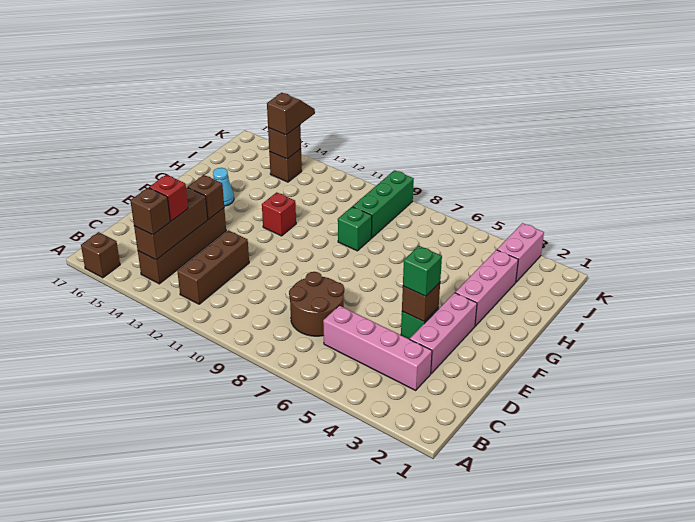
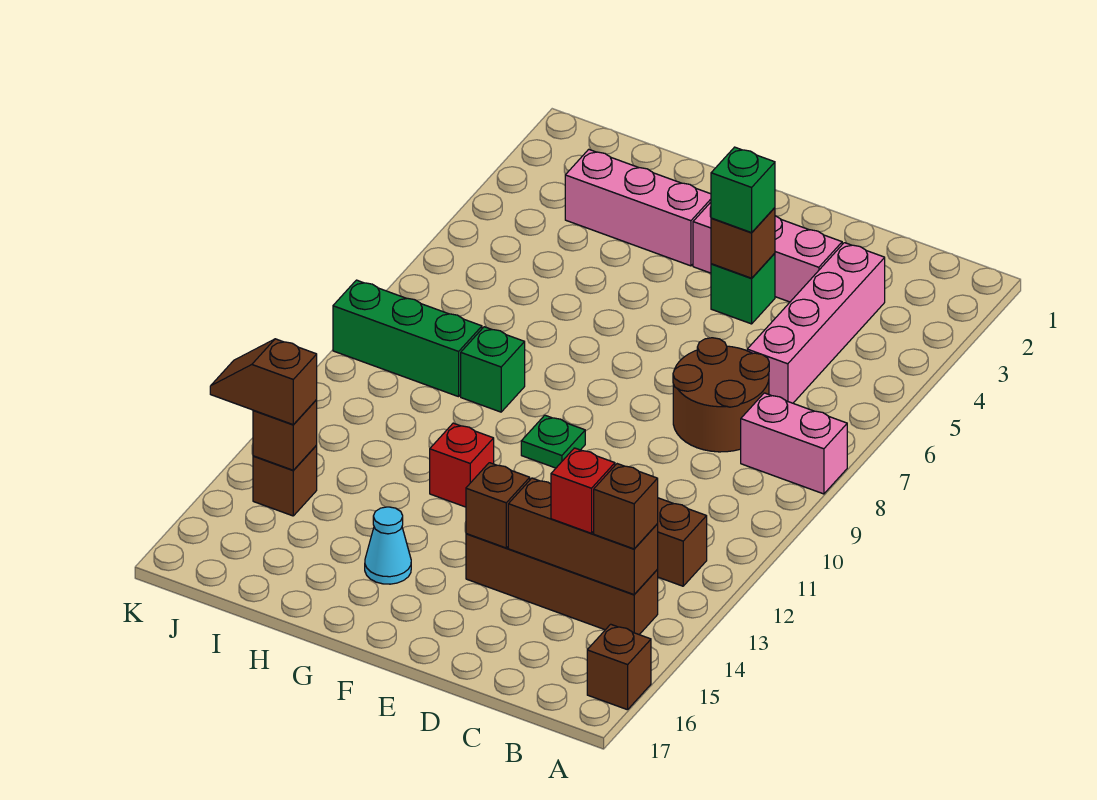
none -> green plate F10 level 1
pink brick J3:K3 level 1 -> pink brick A8:B8 level 1

